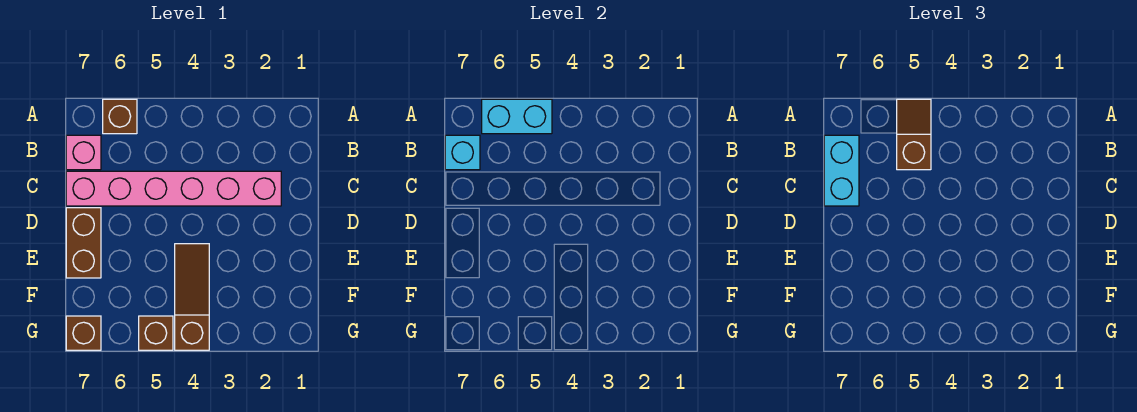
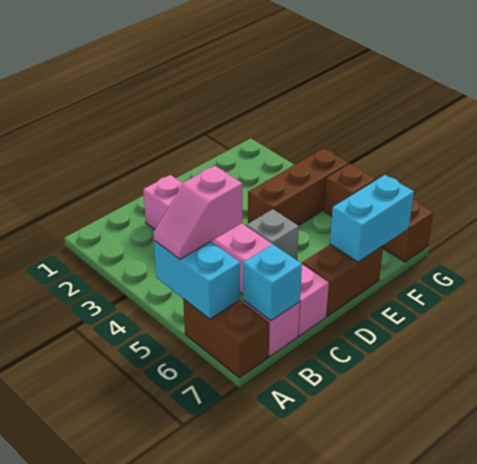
brown slope A5:B5 level 3 top B -> pink slope A5:B5 level 3 top B
brown brick A6 level 1 -> brown brick A6:A7 level 1
cyan brick B7:C7 level 3 -> cyan brick E7:F7 level 2
none -> grey brick D5 level 1
brown slope E4:G4 level 1 top G -> brown brick E4:G4 level 1

